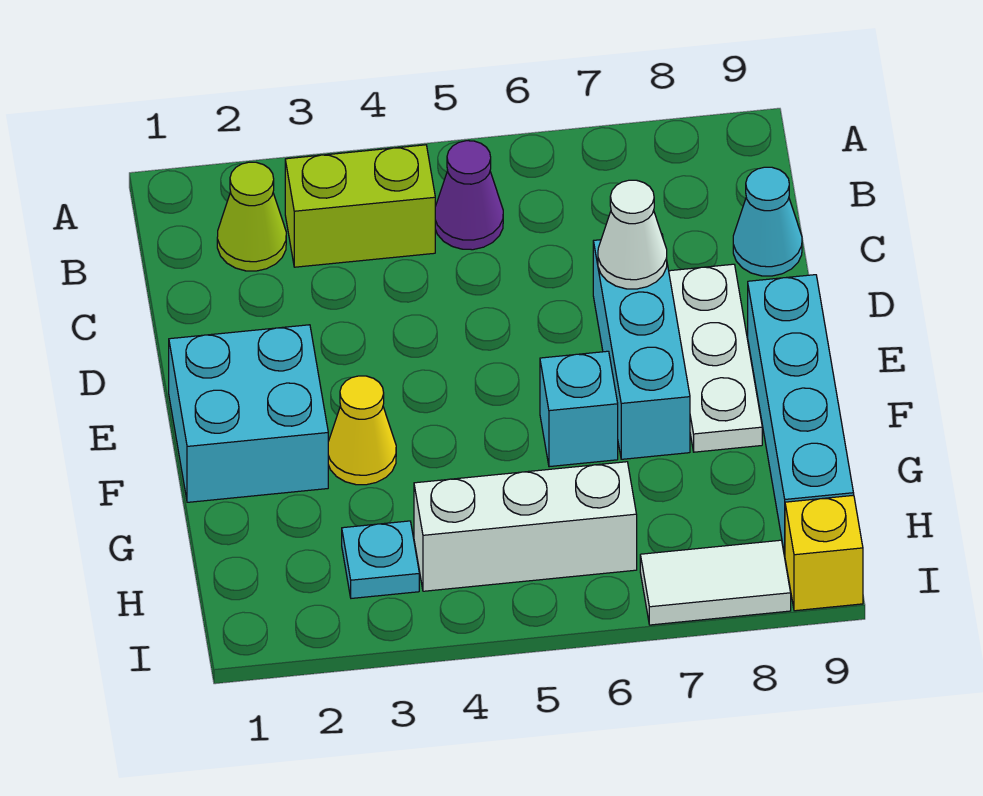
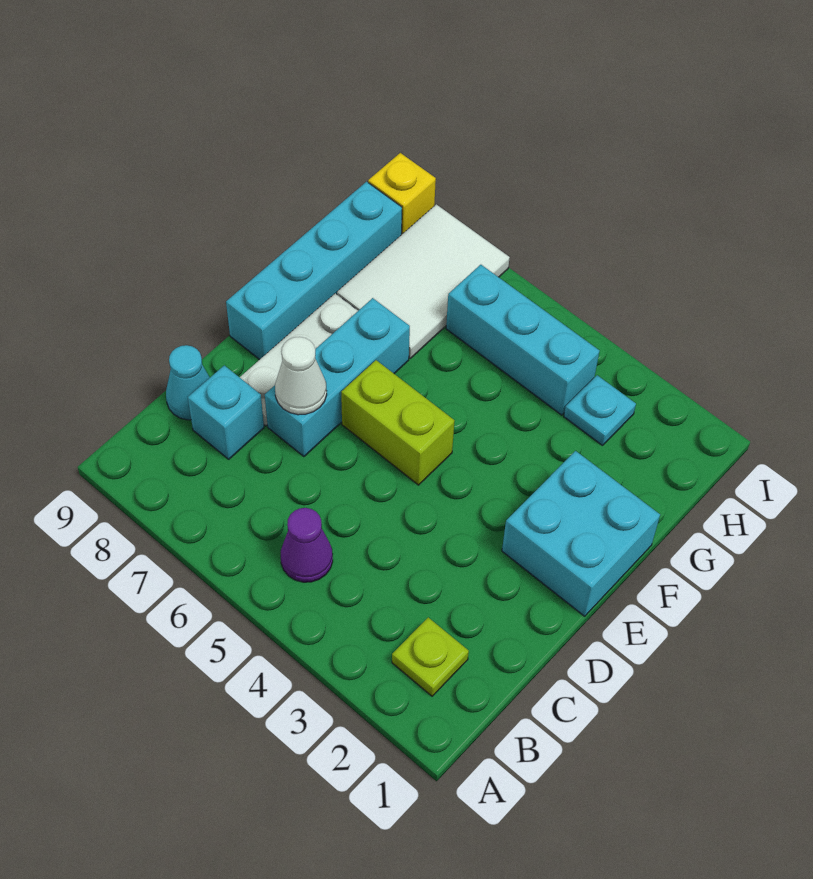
lime cone B2 level 1 -> lime plate B2 level 1
lime brick B3:B4 level 1 -> lime brick E5:E6 level 1
yellow cone F3 level 1 -> none
cyan brick F6 level 1 -> cyan brick C8 level 1
white brick H4:H6 level 1 -> cyan brick H4:H6 level 1
white tile I7:I8 level 1 -> white tile G7:I8 level 1

